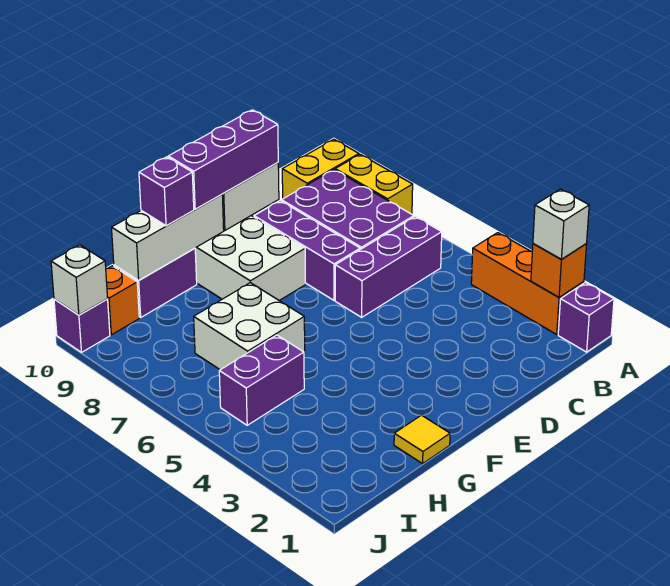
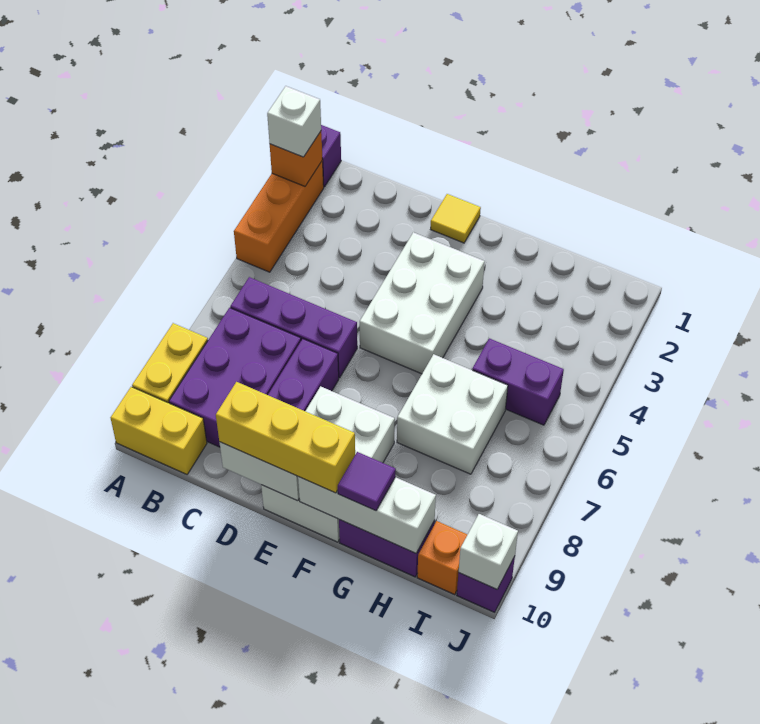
purple brick D10:F10 level 3 -> yellow brick D10:F10 level 3
none -> white brick E3:F5 level 1
yellow tile G1 level 1 -> yellow tile E1 level 1
purple brick G10 level 3 -> purple tile G10 level 3

